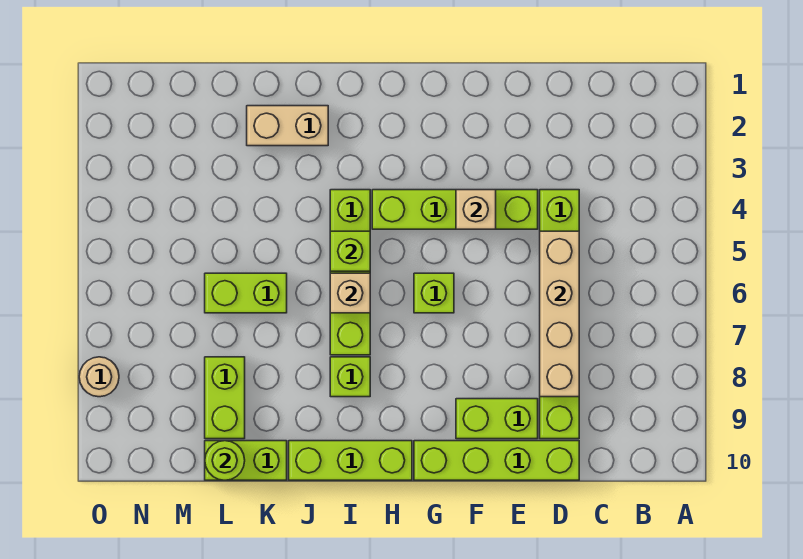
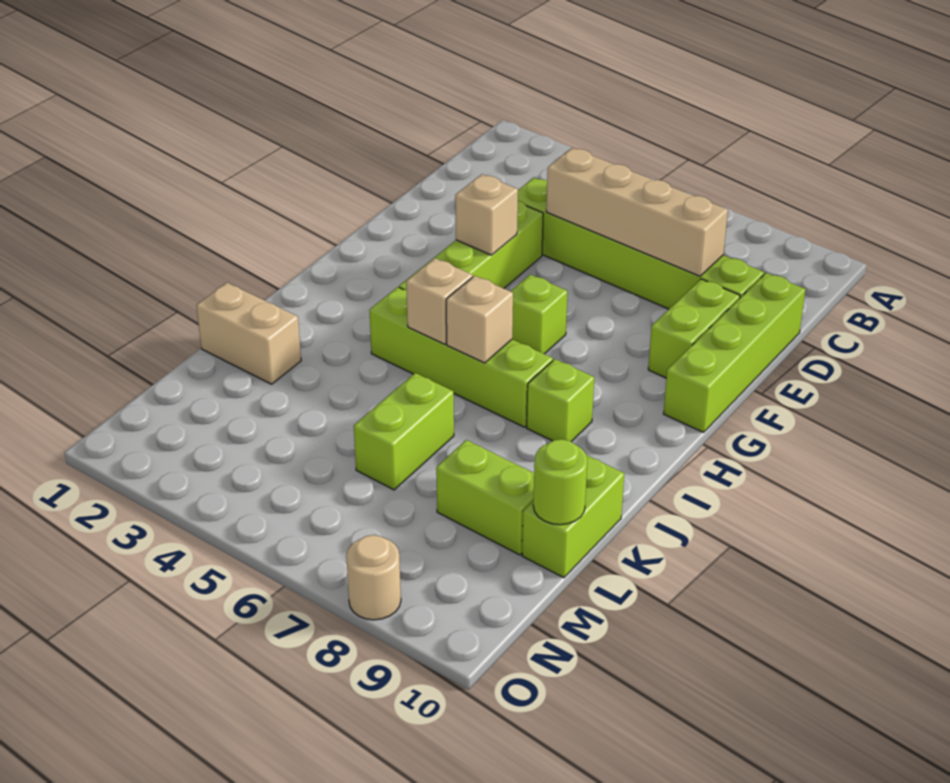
lime brick H10:J10 level 1 -> none
lime brick I5 level 2 -> tan brick I5 level 2
tan brick J2:K2 level 1 -> tan brick K1:K2 level 1

